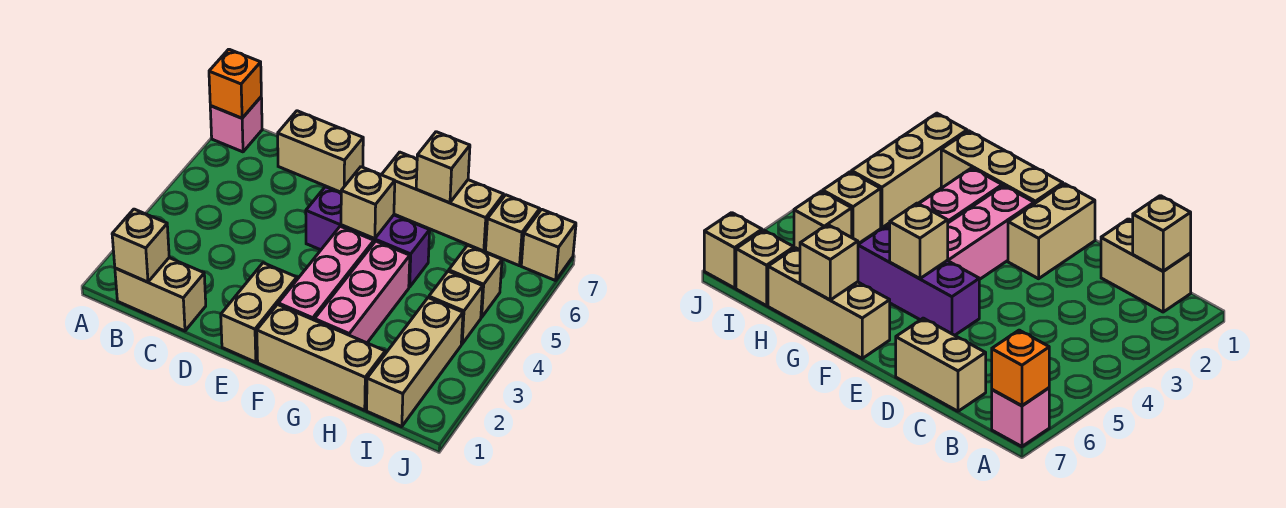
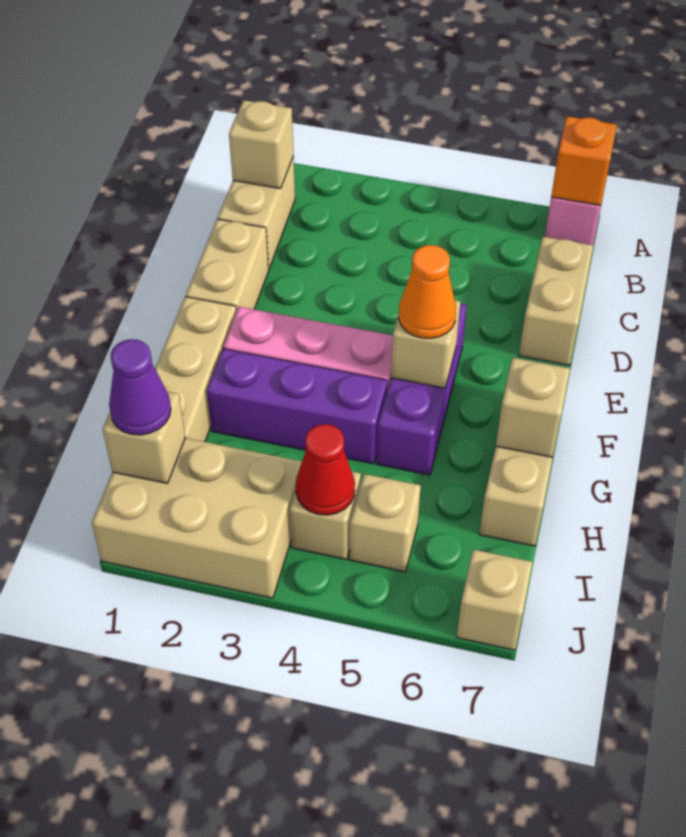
tan brick E1:E2 level 1 -> tan brick D1:E1 level 1
none -> orange cone F5 level 3
pink brick G2:G4 level 1 -> purple brick G2:G4 level 1
tan brick I1:I3 level 1 -> tan brick I1:J3 level 1
none -> purple cone I1 level 3
none -> red cone I4 level 2
tan brick I7 level 1 -> tan brick I1 level 2

